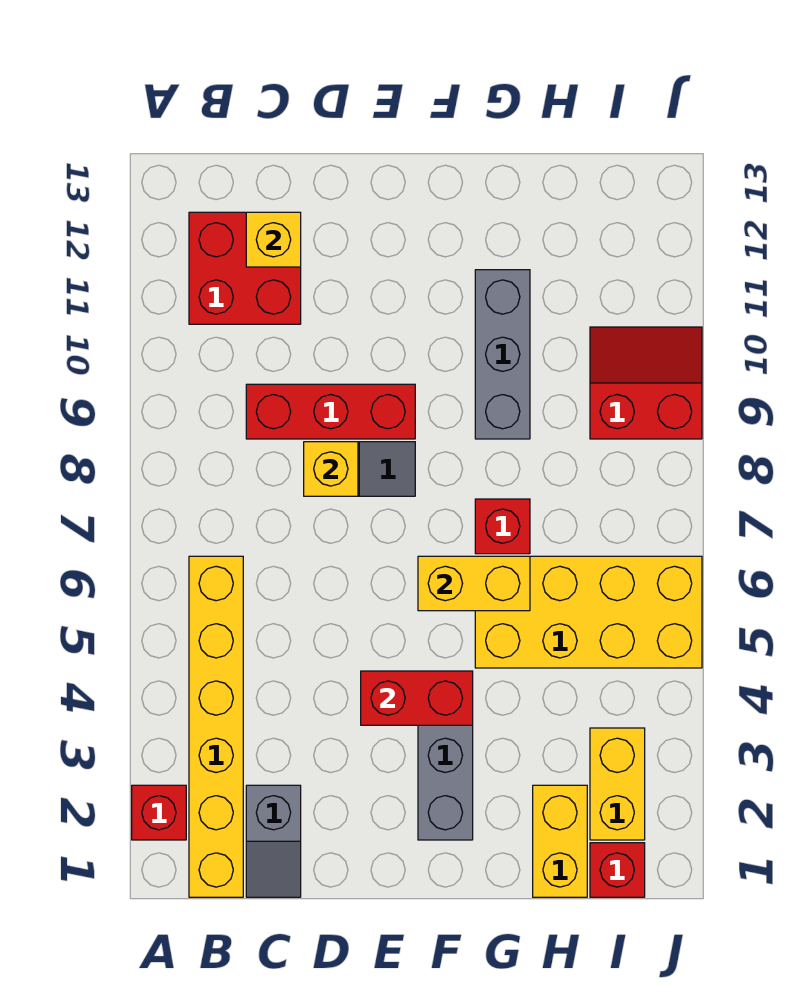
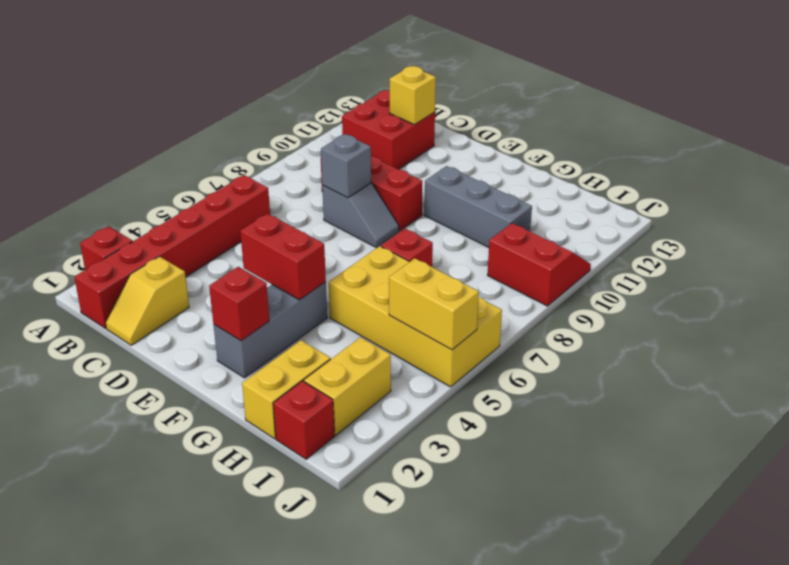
yellow brick B1:B6 level 1 -> red brick B1:B6 level 1
grey slope C1:C2 level 1 top 2 -> yellow slope C1:C2 level 1 top 2
yellow brick D8 level 2 -> grey brick D8 level 2
none -> red brick F2 level 2
yellow brick F6:G6 level 2 -> yellow brick I5:J5 level 2
grey brick G9:G11 level 1 -> grey brick F10:H10 level 1

